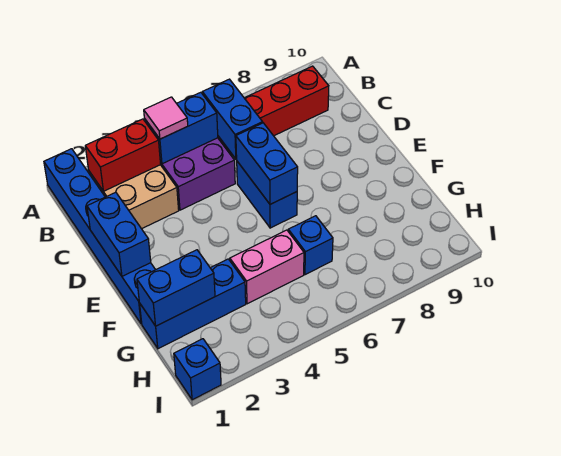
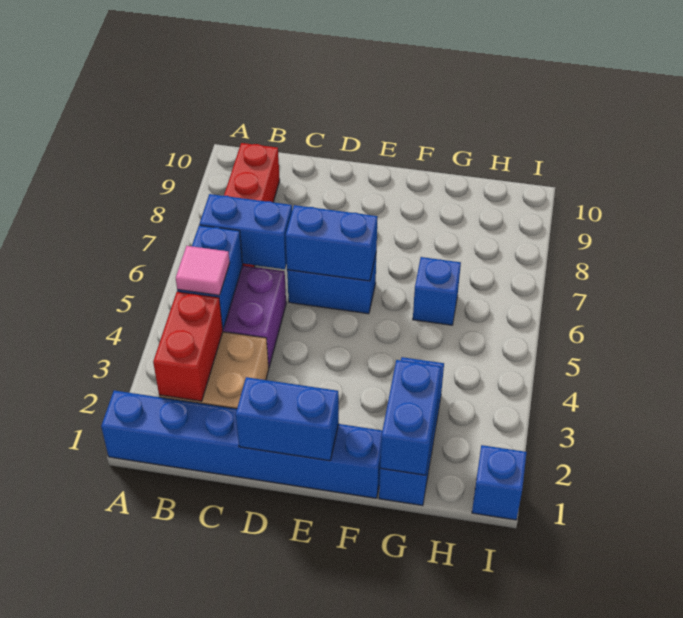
pink brick G4:G5 level 1 -> none

